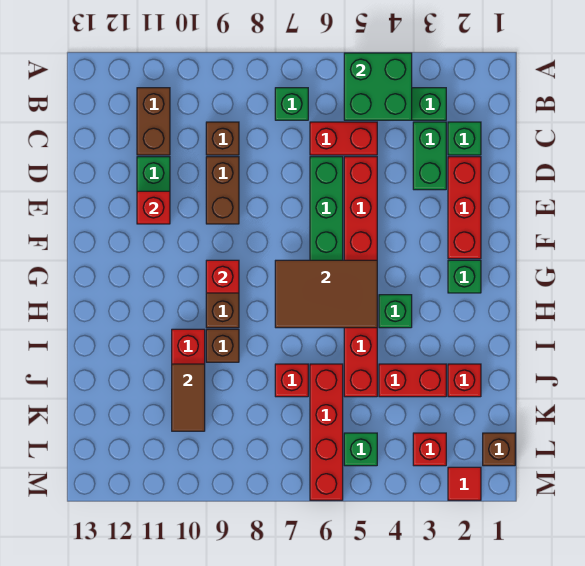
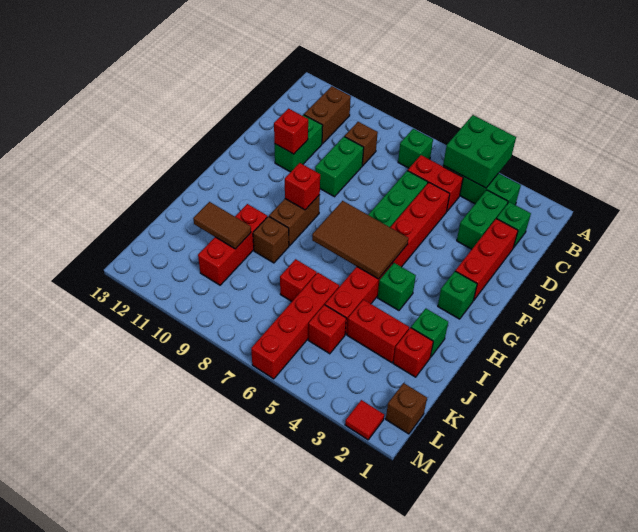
brown brick D9:E9 level 1 -> green brick D9:E9 level 1
brown tile J10:K10 level 2 -> brown tile J10:J11 level 2
red brick L3 level 1 -> red brick K5 level 1
green brick L5 level 1 -> green brick I2 level 1

